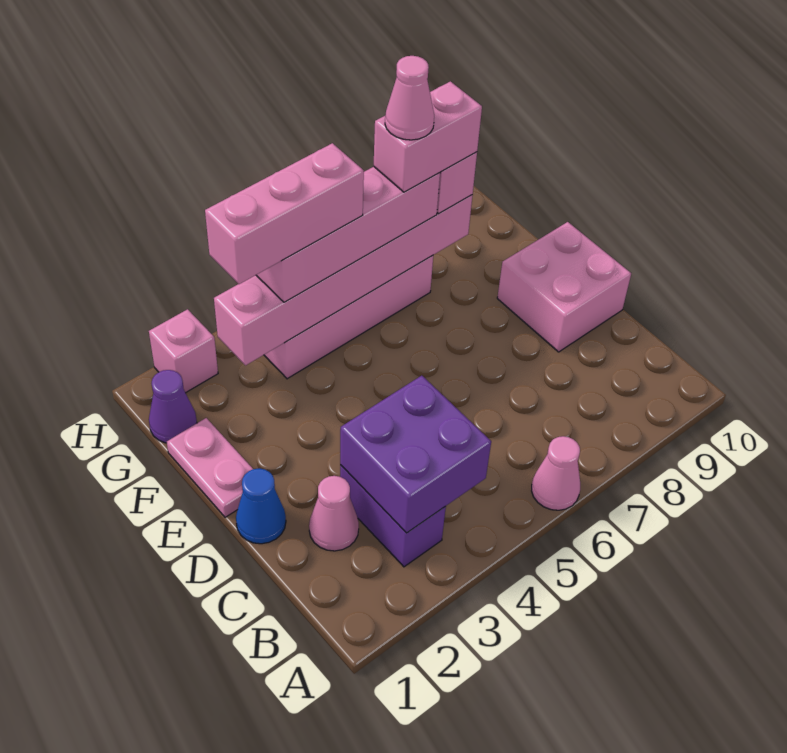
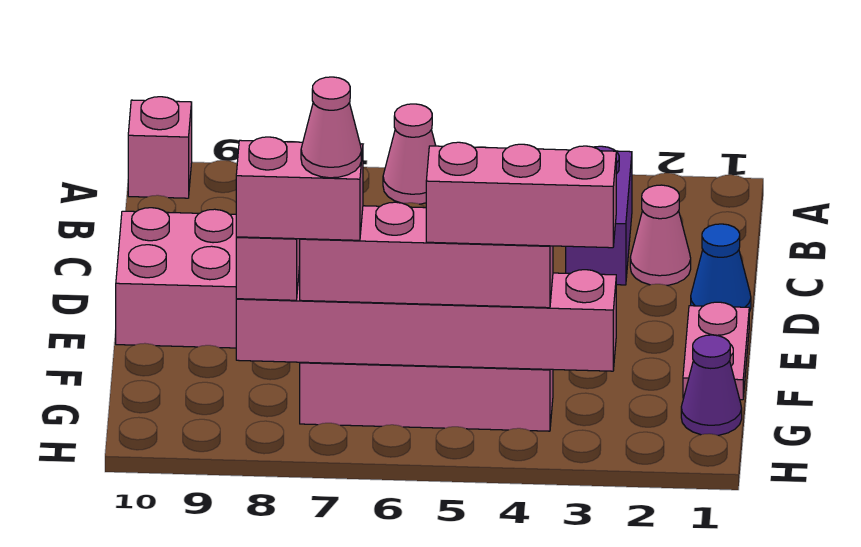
purple brick B3:C4 level 2 -> none
pink brick H2 level 1 -> pink brick A10 level 1

